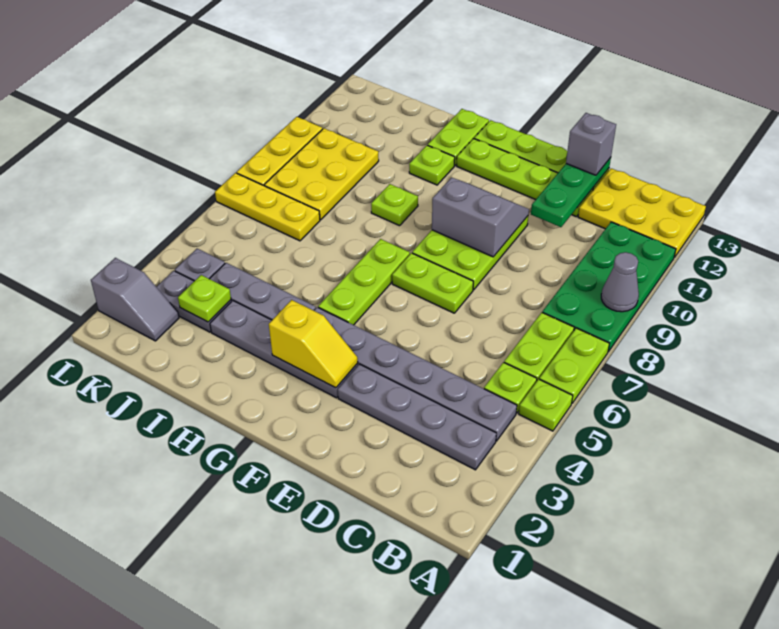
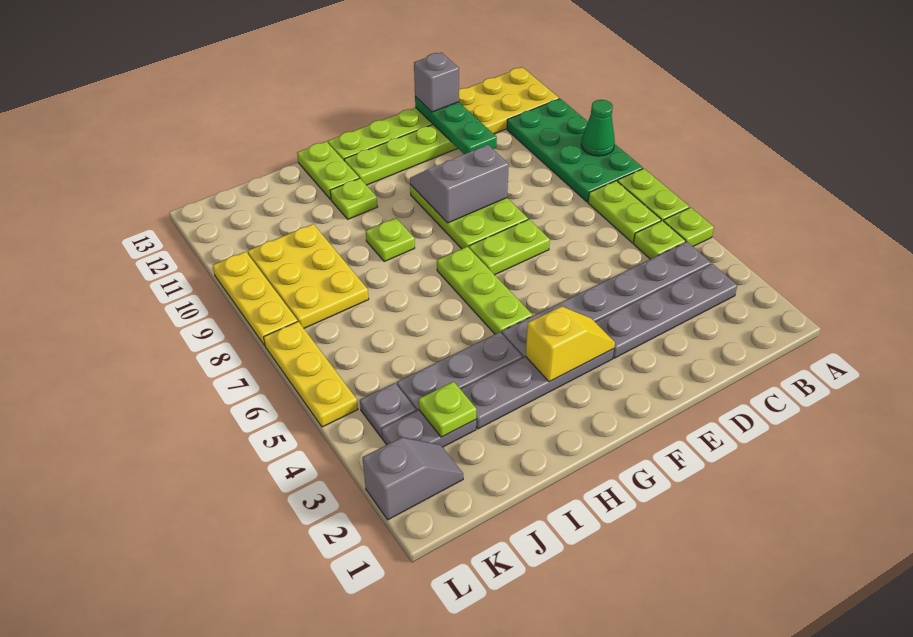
grey cone A9 level 2 -> green cone A9 level 2
yellow plate J7:L7 level 1 -> yellow plate L5:L7 level 1

